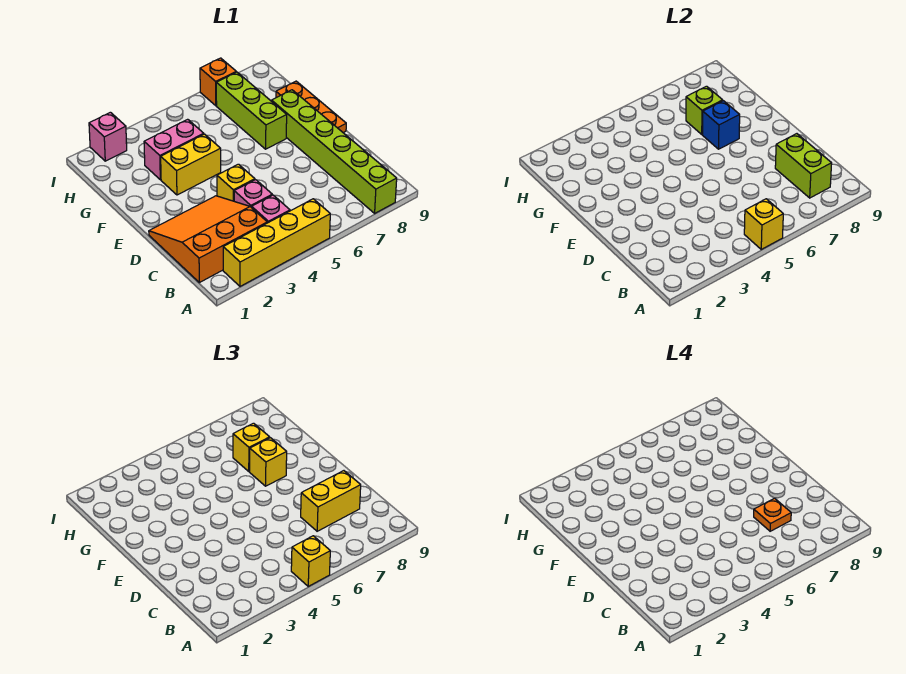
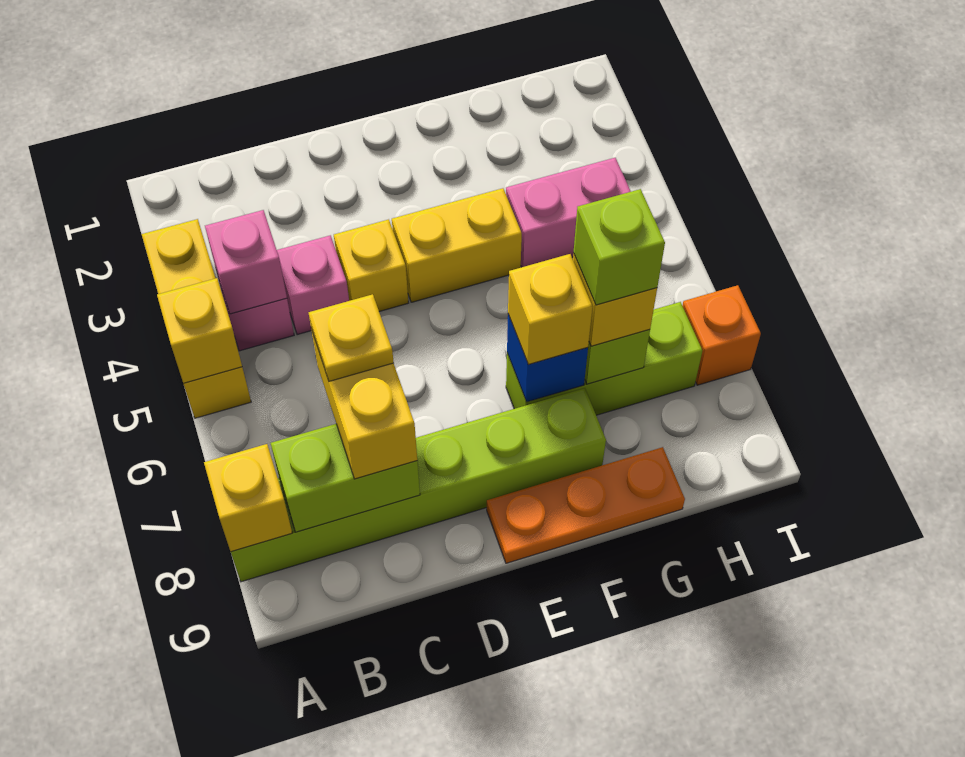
yellow brick A2:A5 level 1 -> yellow brick A3:A5 level 1
yellow brick A5 level 3 -> yellow brick A8 level 2
orange slope B1:D3 level 1 top B -> none
orange plate C7 level 4 -> yellow plate C7 level 4
yellow brick F3:F4 level 1 -> yellow brick E4:F4 level 1
pink brick G3:G4 level 1 -> pink brick G4:H4 level 1
none -> lime brick G7 level 4
pink brick I2 level 1 -> pink brick B4 level 2

